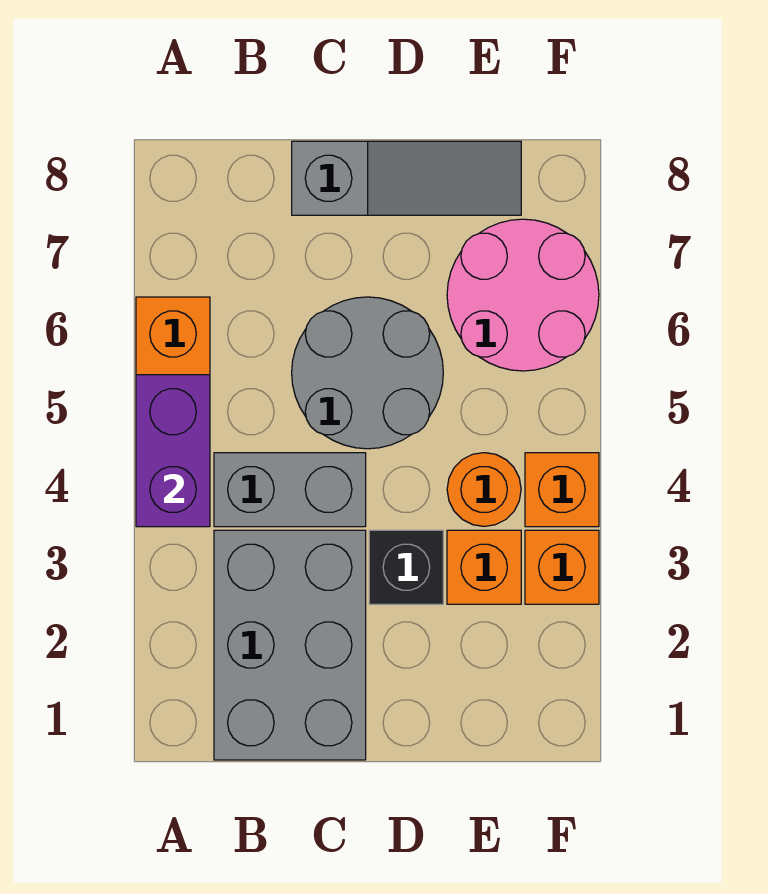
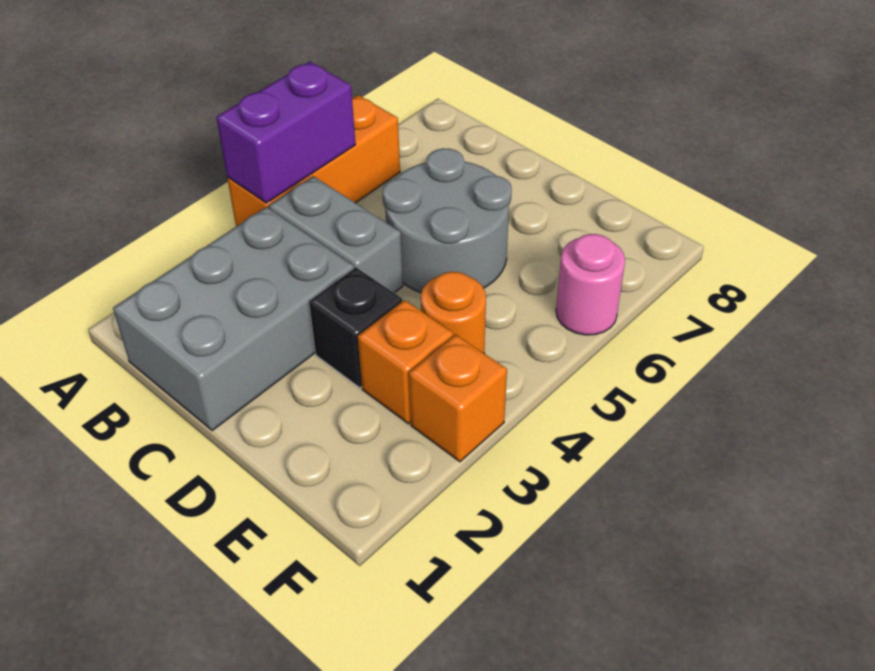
grey slope C8:E8 level 1 top C -> none
pink round brick E6:F7 level 1 -> pink round brick F6 level 1
orange brick F4 level 1 -> none

